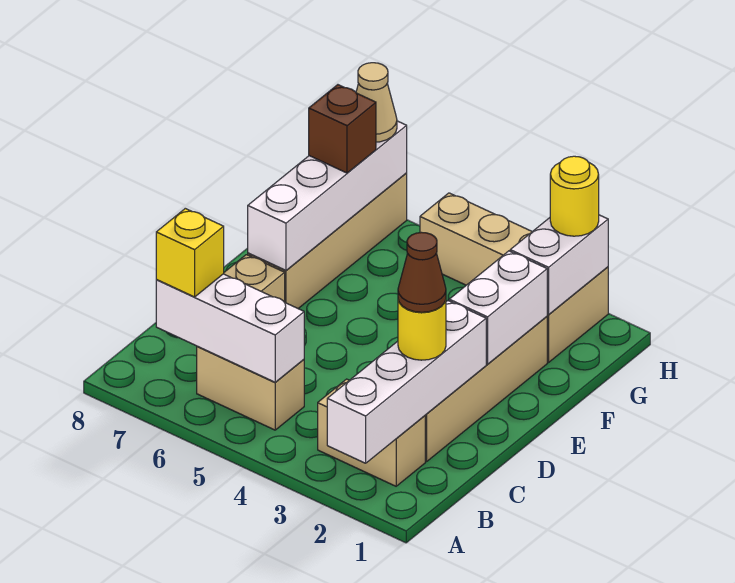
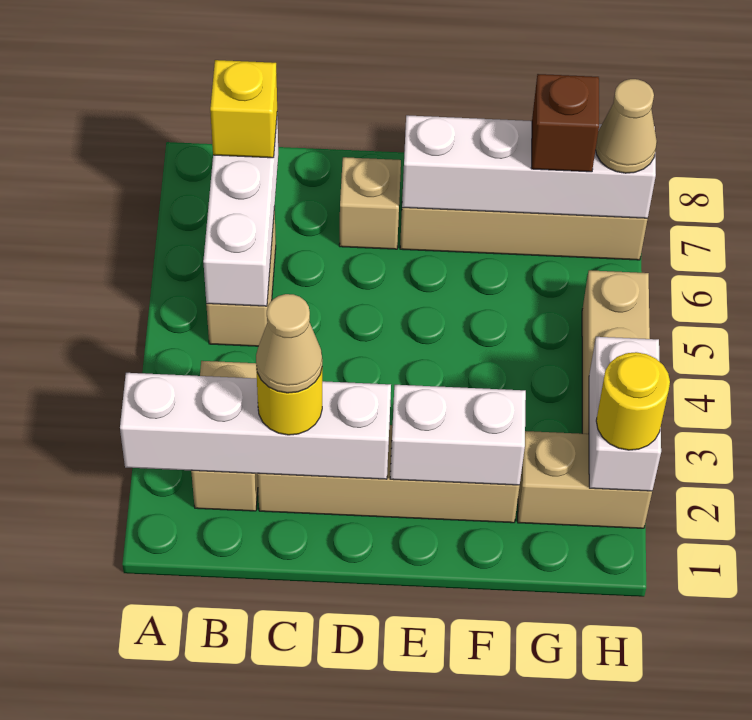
brown cone C2 level 4 -> tan cone C2 level 4
white brick G2:H2 level 2 -> white brick H2:H3 level 2

